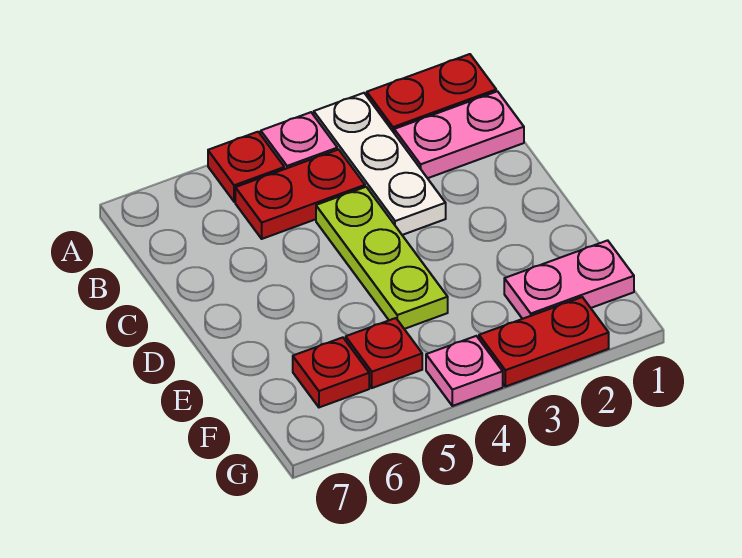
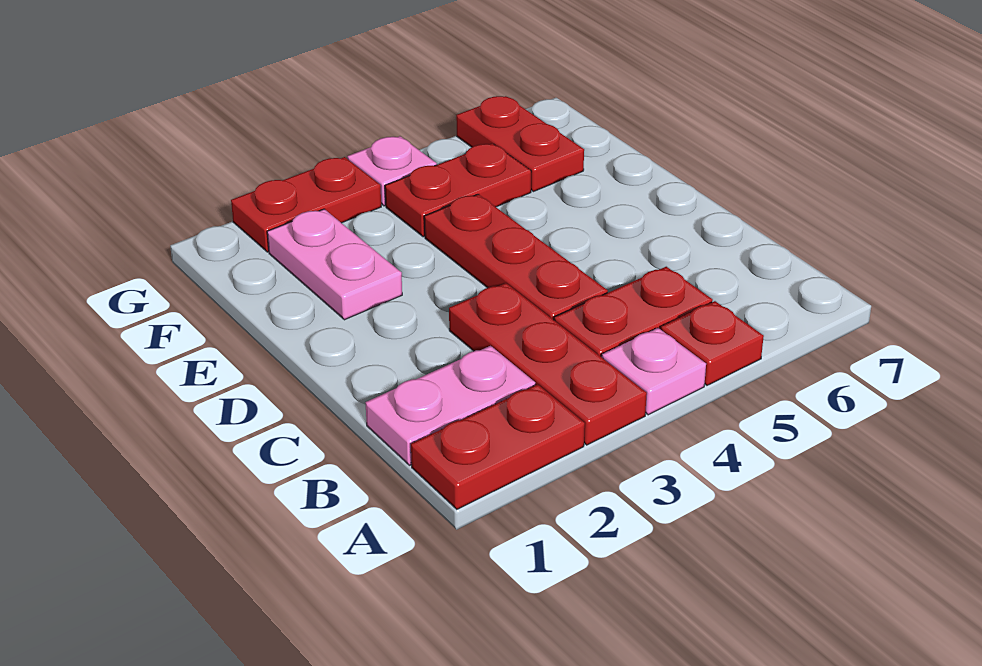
white plate A3:C3 level 1 -> red plate A3:C3 level 1
lime plate C4:E4 level 1 -> red plate C4:E4 level 1
pink plate F1:F2 level 1 -> pink plate E2:F2 level 1
red plate F5 level 1 -> red plate F4:F5 level 1
red plate F6 level 1 -> red plate F6:G6 level 1

